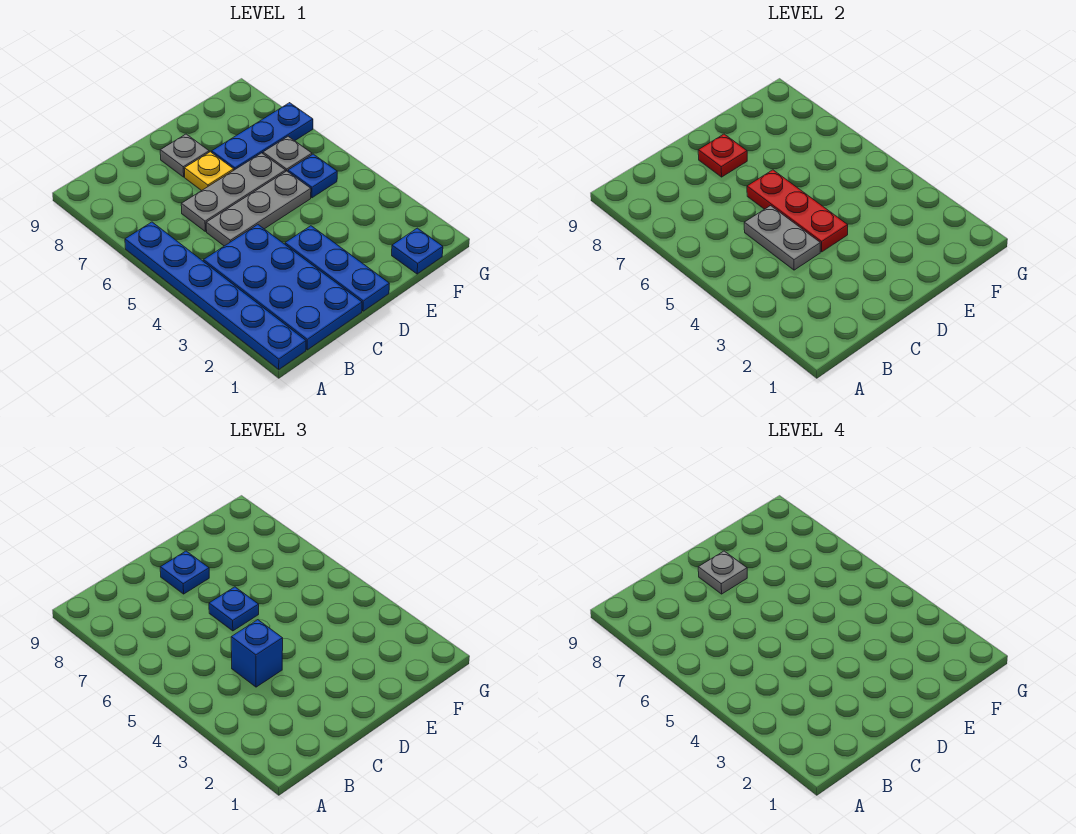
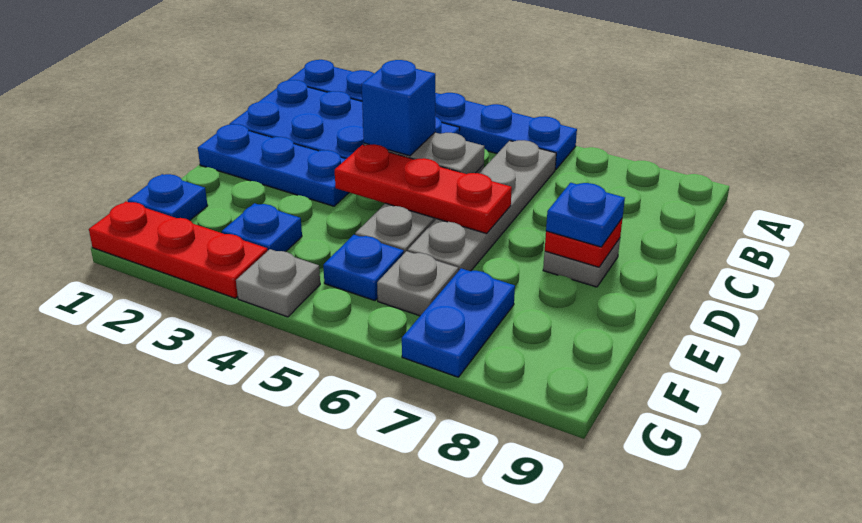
grey plate C6:E6 level 1 -> grey plate B6:E6 level 1
blue plate D6 level 3 -> blue plate F3 level 1
yellow plate D7 level 1 -> none
grey plate D8 level 4 -> grey plate G4 level 1
blue plate E7:G7 level 1 -> blue plate F7:G7 level 1
none -> red plate G1:G3 level 1

